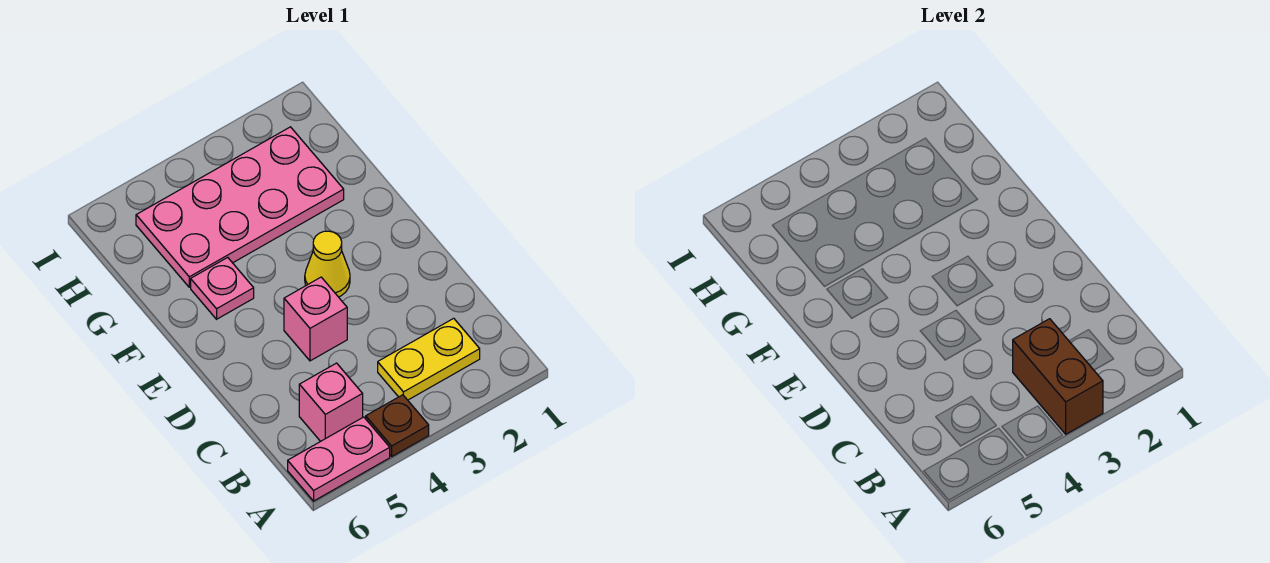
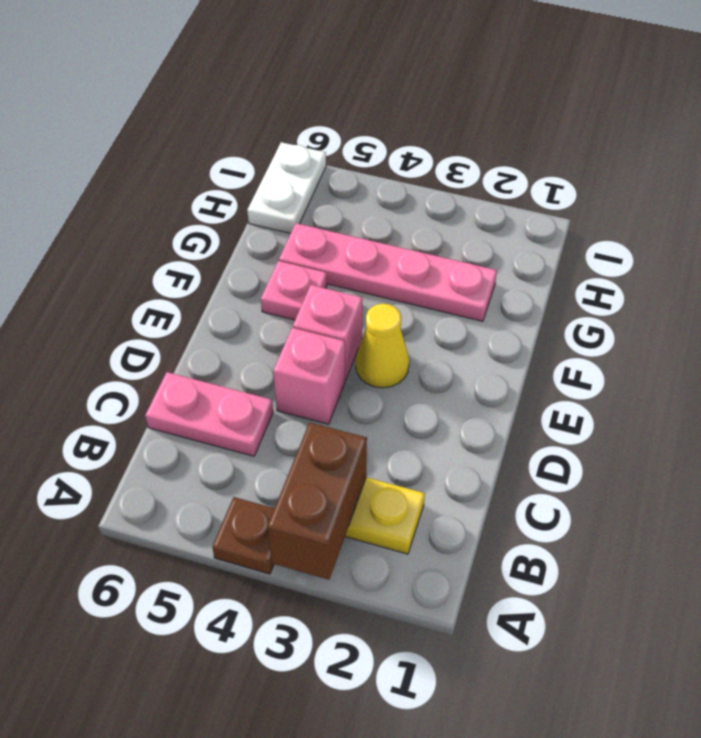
pink plate A5:A6 level 1 -> pink plate C5:C6 level 1
pink brick B5 level 1 -> pink brick E4 level 1
pink plate G2:H5 level 1 -> pink plate G2:G5 level 1
none -> white plate H6:I6 level 1

